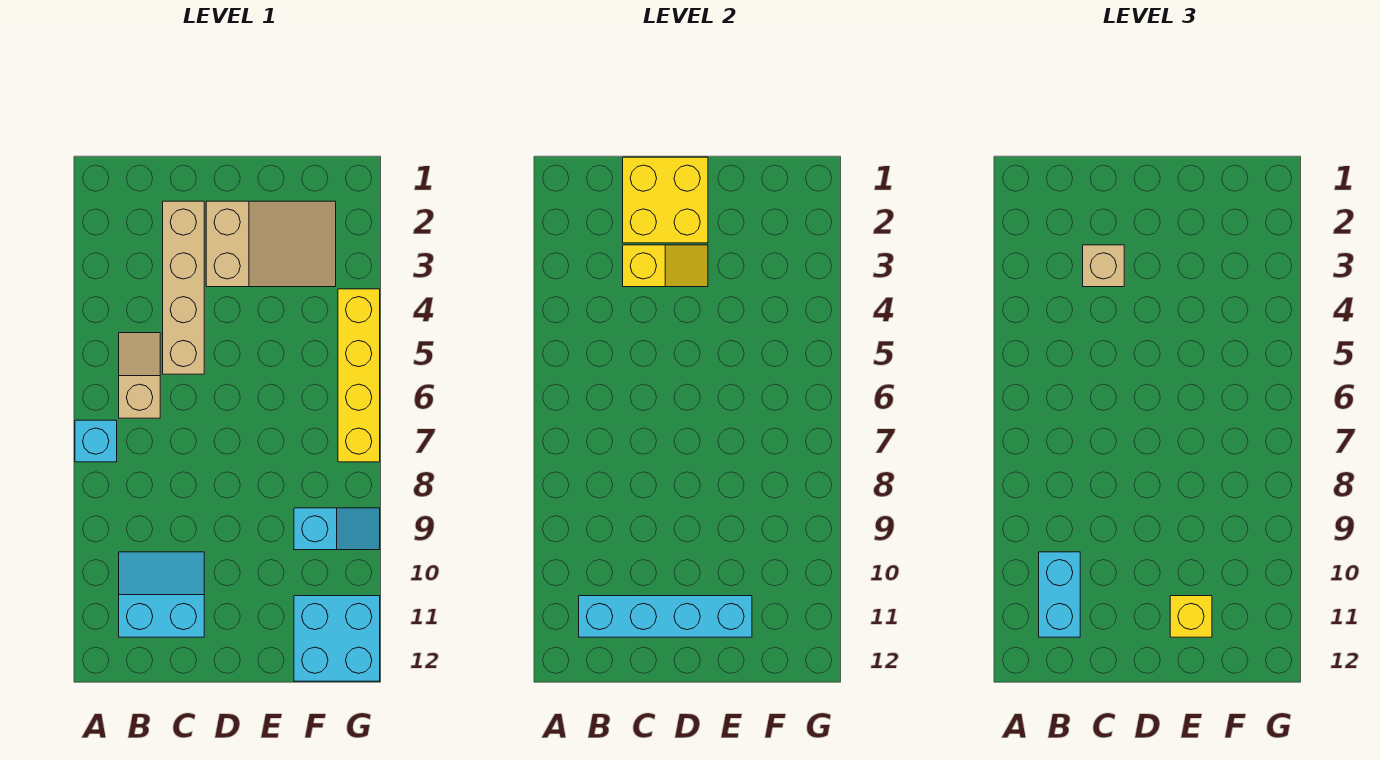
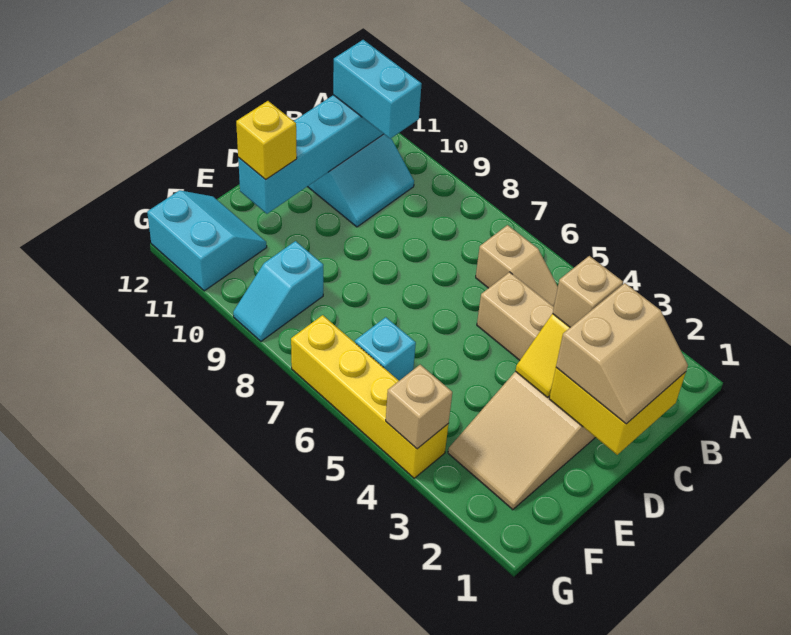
cyan brick A7 level 1 -> cyan brick F6 level 1
none -> tan slope C1:D2 level 3 top 2
cyan brick F11:G12 level 1 -> cyan slope F11:G12 level 1 top G
none -> tan brick G4 level 2

